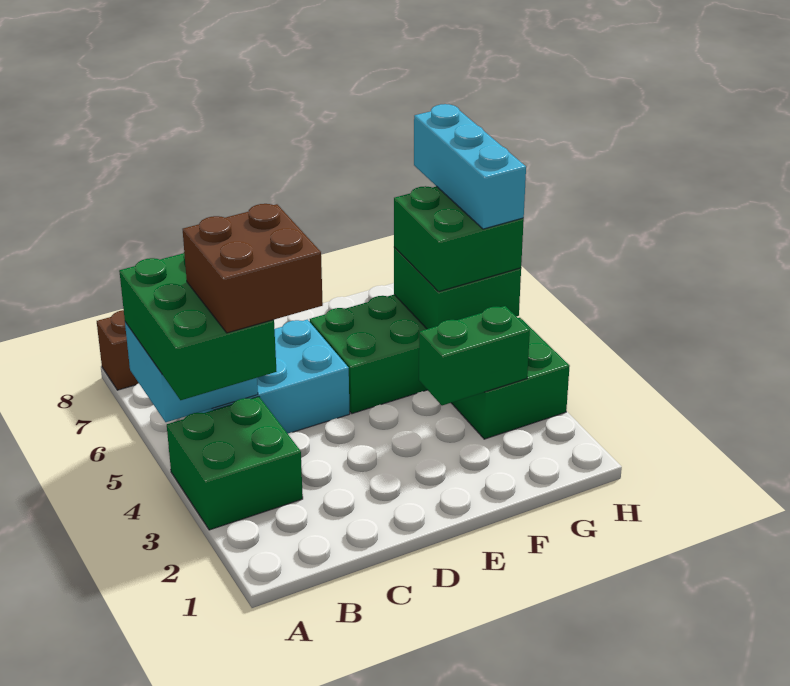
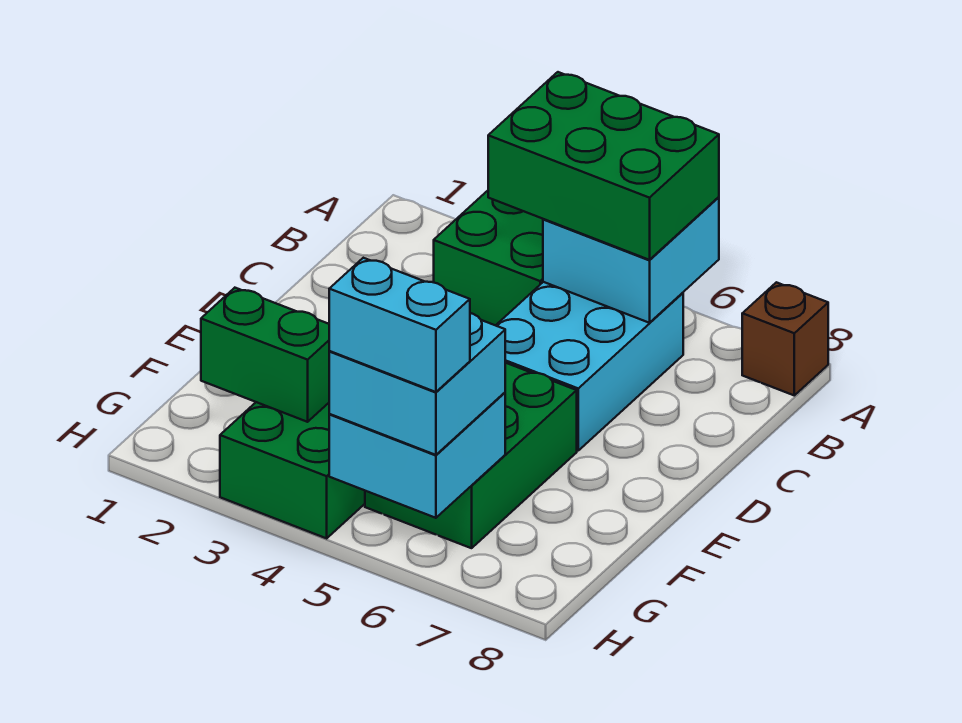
brown brick B4:C5 level 4 -> none
green brick F3:G3 level 2 -> green brick G2:G3 level 2
green brick G5:H6 level 2 -> cyan brick G5:H6 level 2
green brick G5:H6 level 3 -> cyan brick G5:H6 level 3
cyan brick H5:H7 level 4 -> cyan brick H5:H6 level 4

